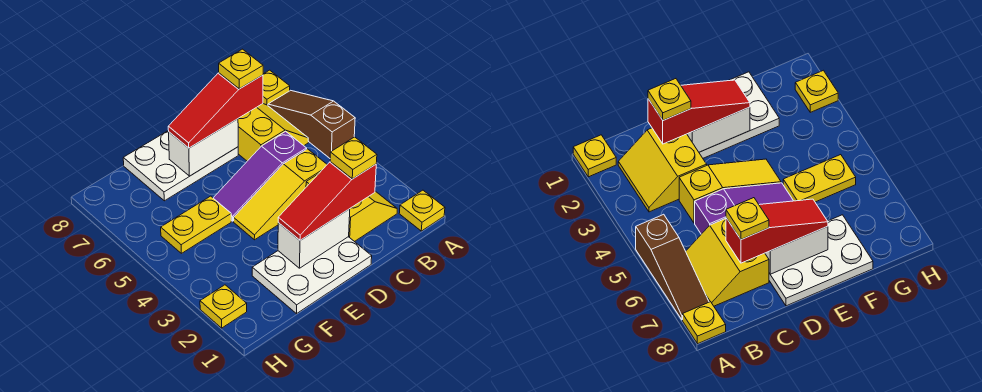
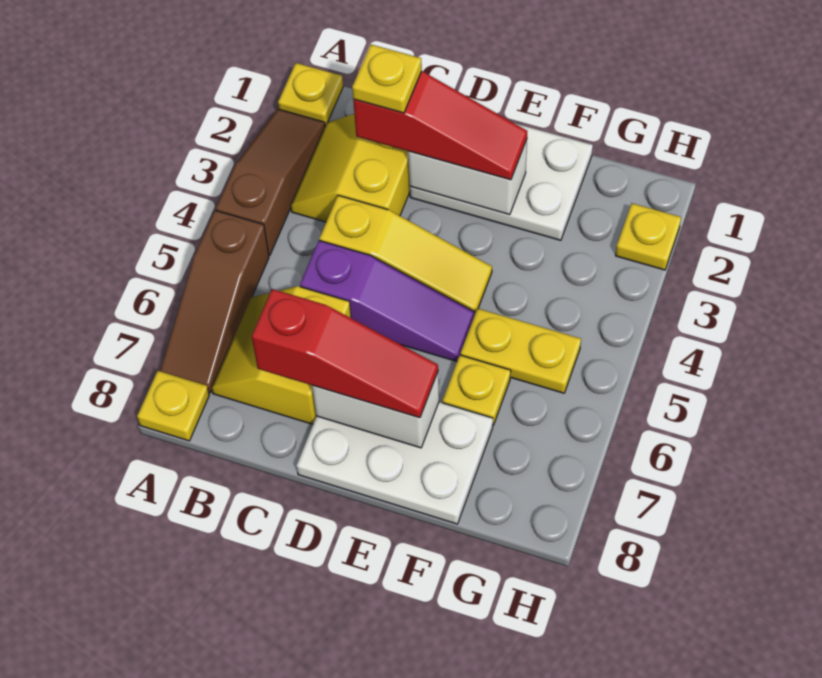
none -> brown slope A2:A4 level 1 top 4
yellow plate C7 level 4 -> yellow plate F6 level 1

